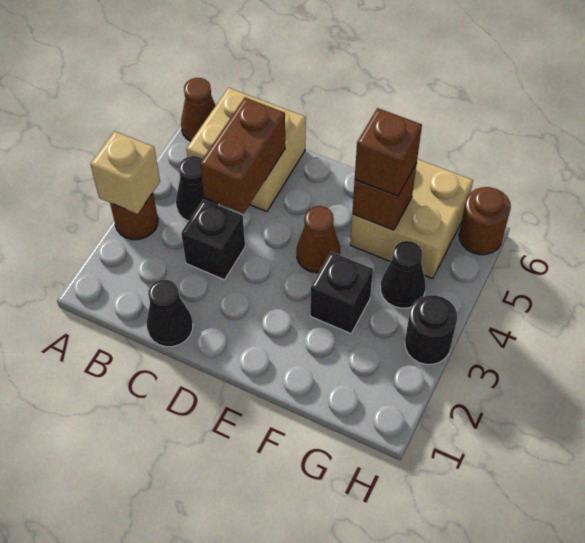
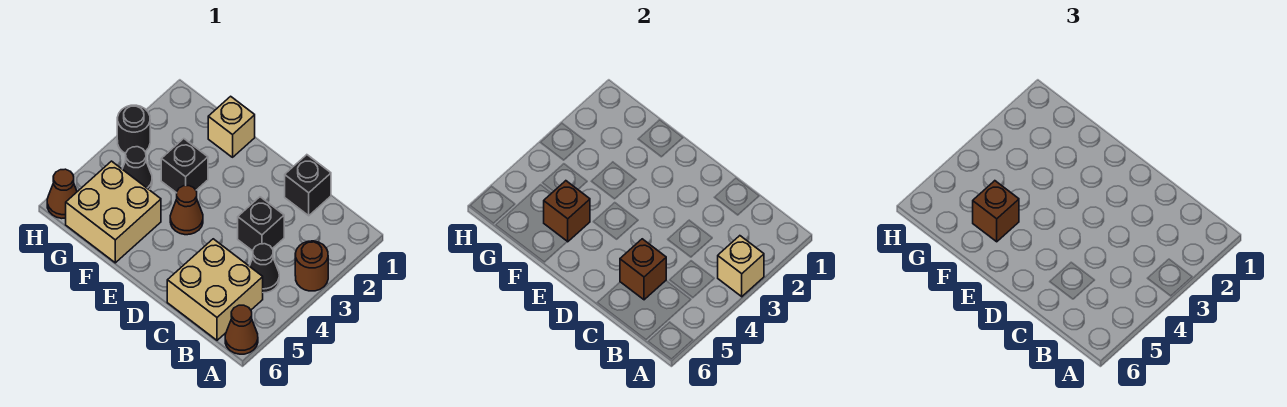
black cone C1 level 1 -> black brick C1 level 1
brown brick C4:C5 level 2 -> brown brick C5 level 2
none -> tan brick F1 level 1
brown round brick H6 level 1 -> brown cone H6 level 1

